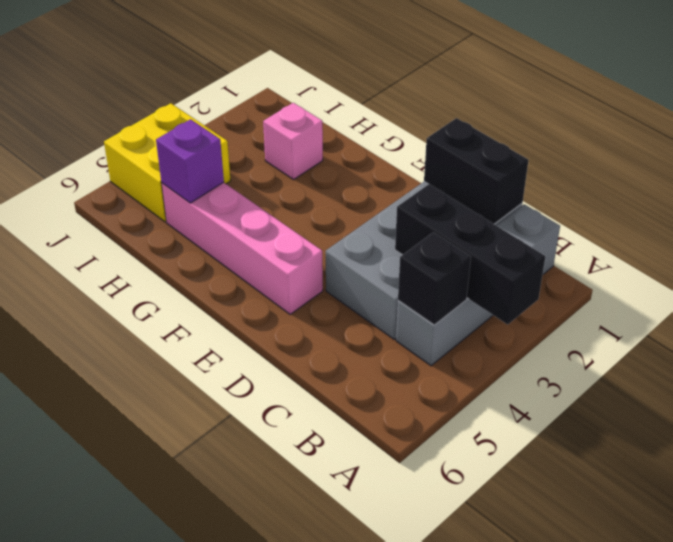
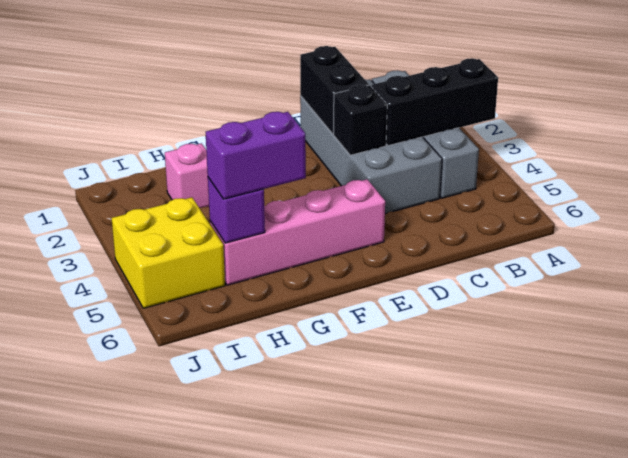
black brick B4 level 2 -> black brick D3 level 2
black brick C1:D1 level 2 -> black brick D1:D2 level 2
none -> purple brick G5:H5 level 3

